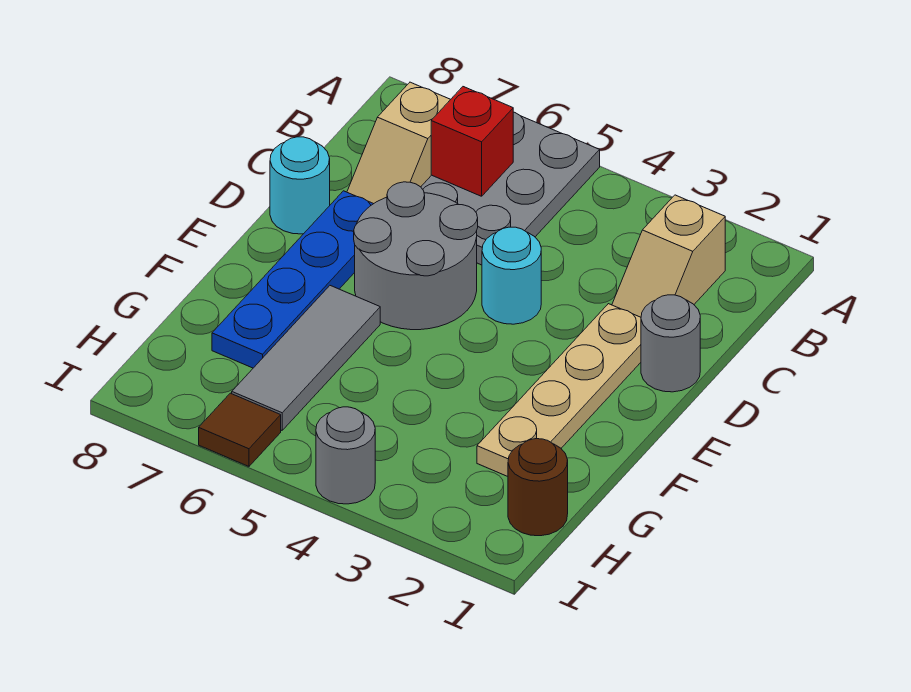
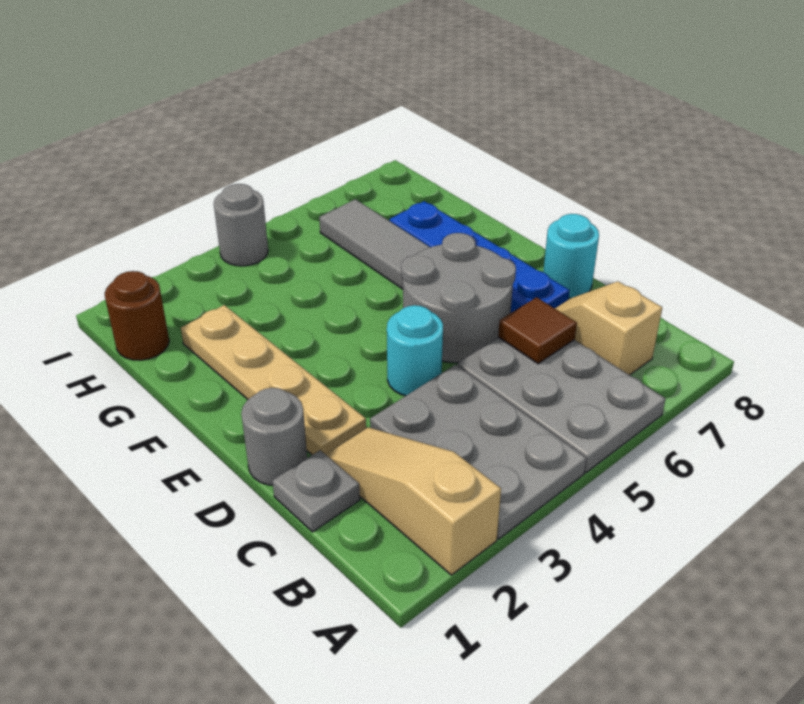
none -> grey plate A3:C4 level 1
tan slope B2:C2 level 1 top B -> tan slope A2:C2 level 1 top A
red brick B6 level 2 -> none
none -> grey plate C1 level 1
brown tile I6 level 1 -> brown tile C6 level 2

